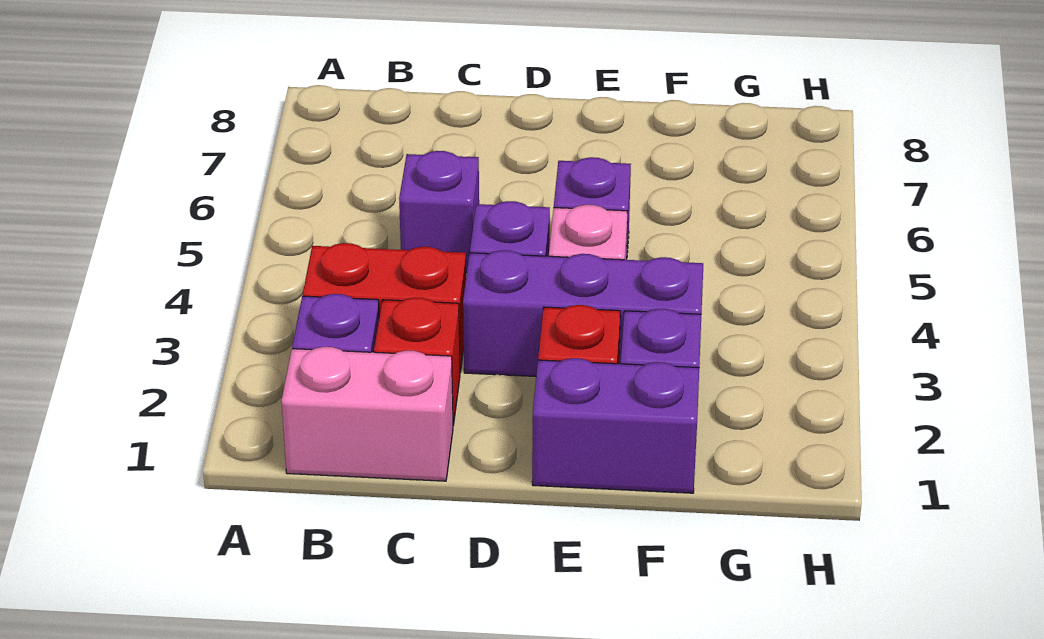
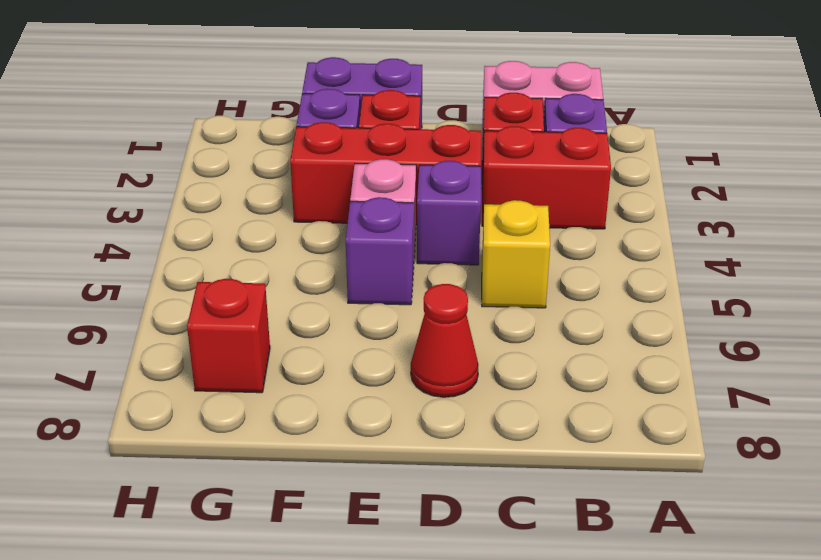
purple brick C5 level 1 -> yellow brick C5 level 1
purple brick D3:F3 level 1 -> red brick D3:F3 level 1
none -> red cone D7 level 1
none -> red brick G7 level 1

